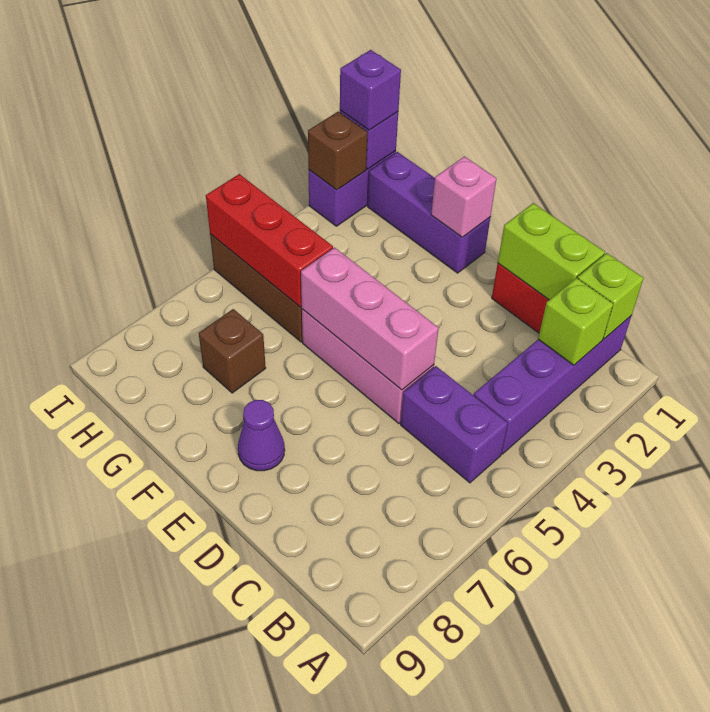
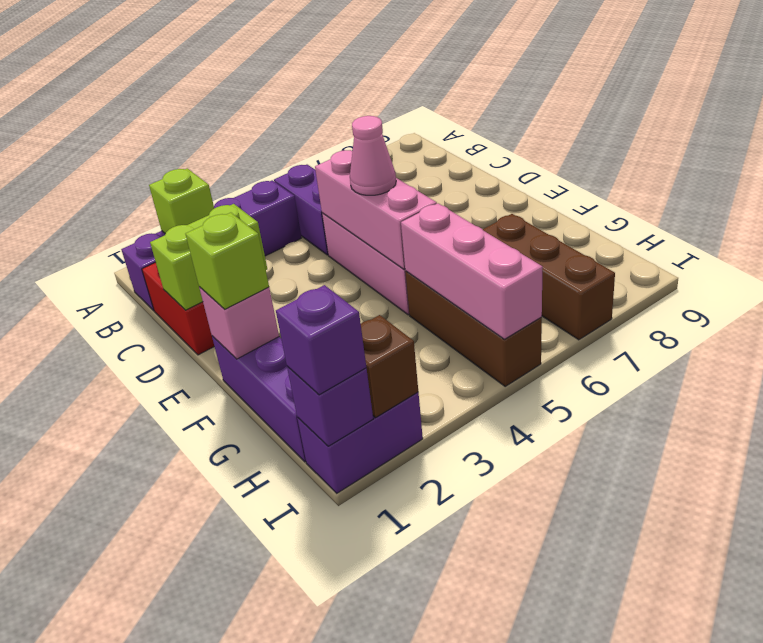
lime brick B1 level 2 -> lime brick F1 level 3
lime brick C1:D1 level 2 -> lime brick D1:D2 level 2
none -> pink cone E5 level 3
purple cone E8 level 1 -> none
red brick G5:I5 level 2 -> pink brick G5:I5 level 2
brown brick G7 level 1 -> brown brick G7:I7 level 1

